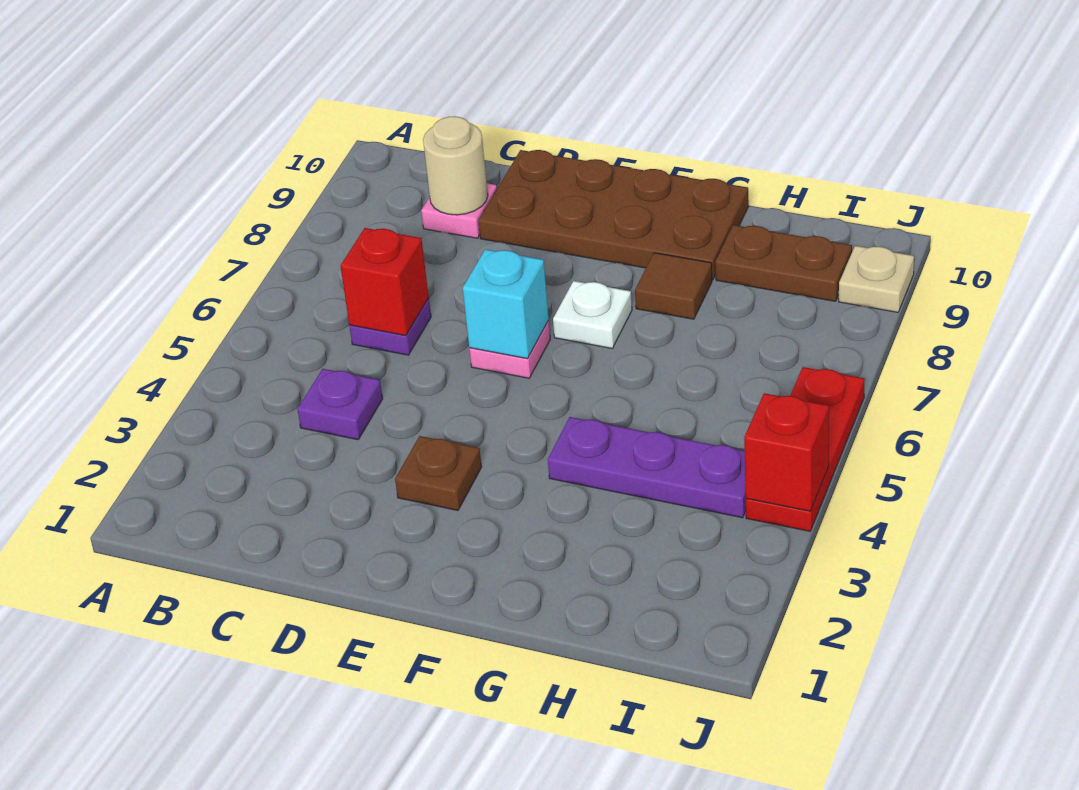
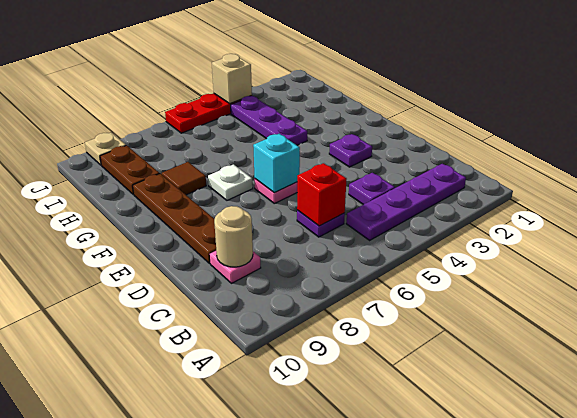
none -> purple plate B2:B5 level 1
brown plate D9:G10 level 1 -> brown plate D9:G9 level 1
brown plate E3 level 1 -> purple plate E3 level 1
red brick J4 level 2 -> tan brick J4 level 2

